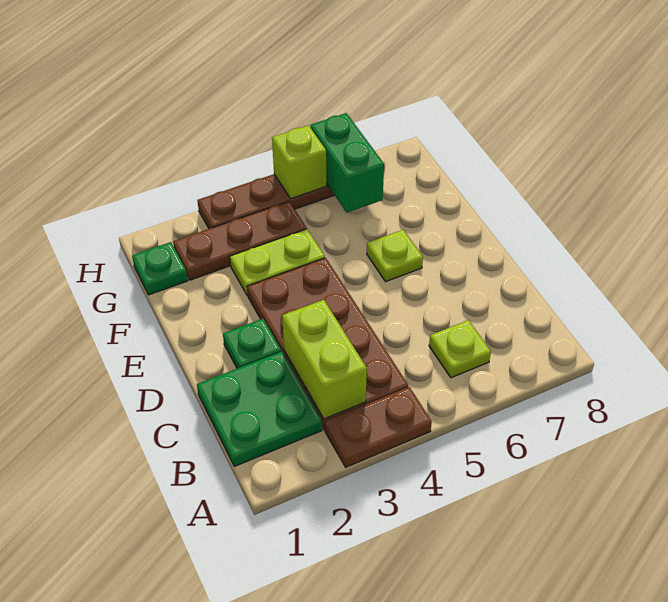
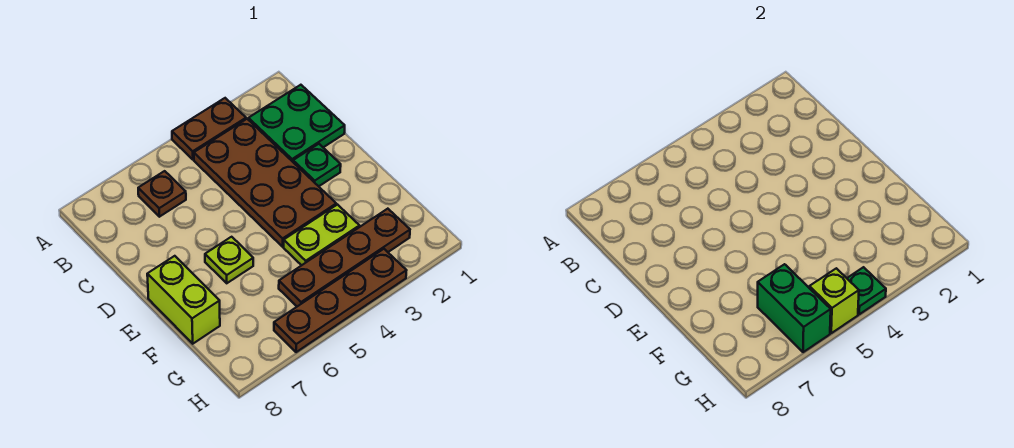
lime brick B3:C3 level 2 -> lime brick E8:F8 level 1
lime plate B6 level 1 -> brown plate B6 level 1
green plate G1 level 1 -> green plate H4 level 2
brown plate G2:G4 level 1 -> brown plate G2:G5 level 1

